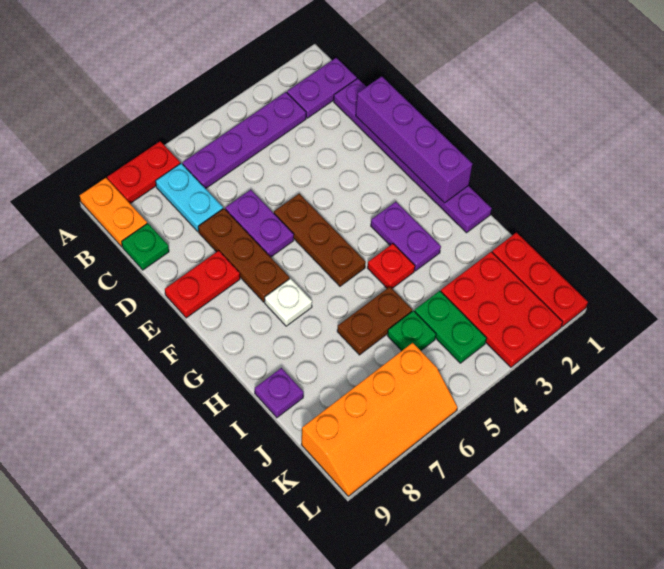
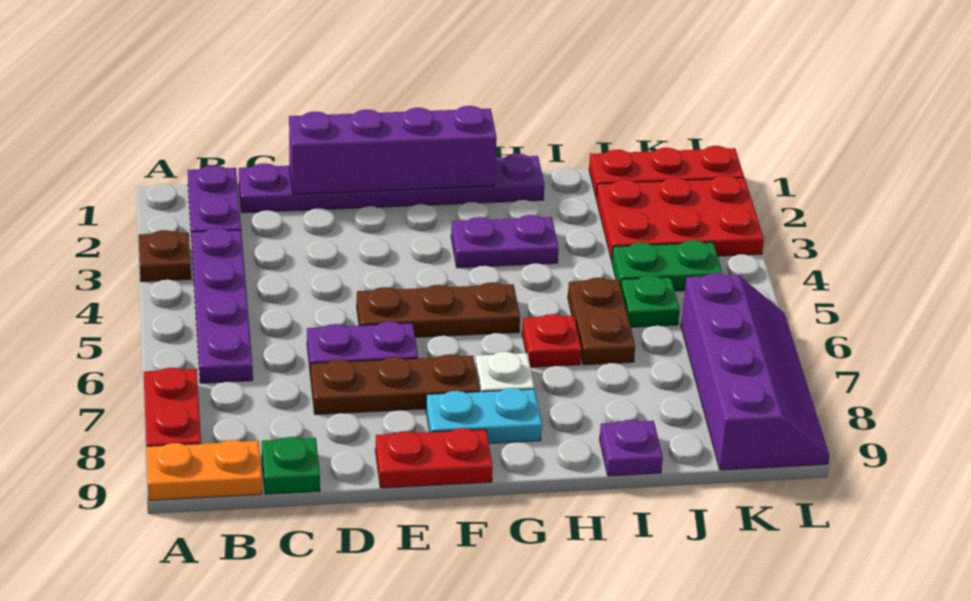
none -> brown plate A3 level 1
cyan plate B7:C7 level 1 -> cyan plate F8:G8 level 1
red plate E8:E9 level 1 -> red plate E9:F9 level 1
red plate H4 level 1 -> red plate H6 level 1
orange slope K6:L9 level 1 top K -> purple slope K6:L9 level 1 top K

